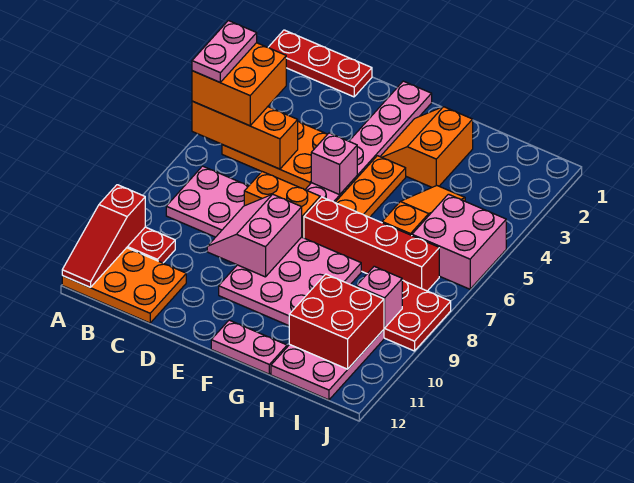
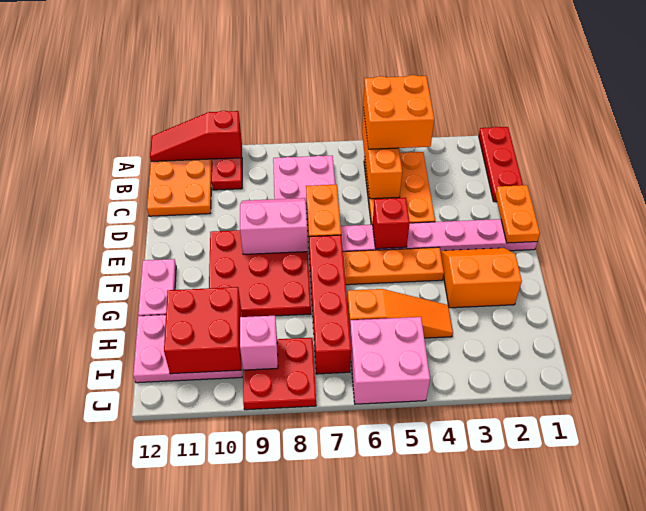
pink plate A4:A5 level 4 -> none
none -> orange plate D1:E1 level 2
pink brick E5 level 2 -> red brick E5 level 2
pink plate E8:G10 level 1 -> red plate E8:G10 level 1

